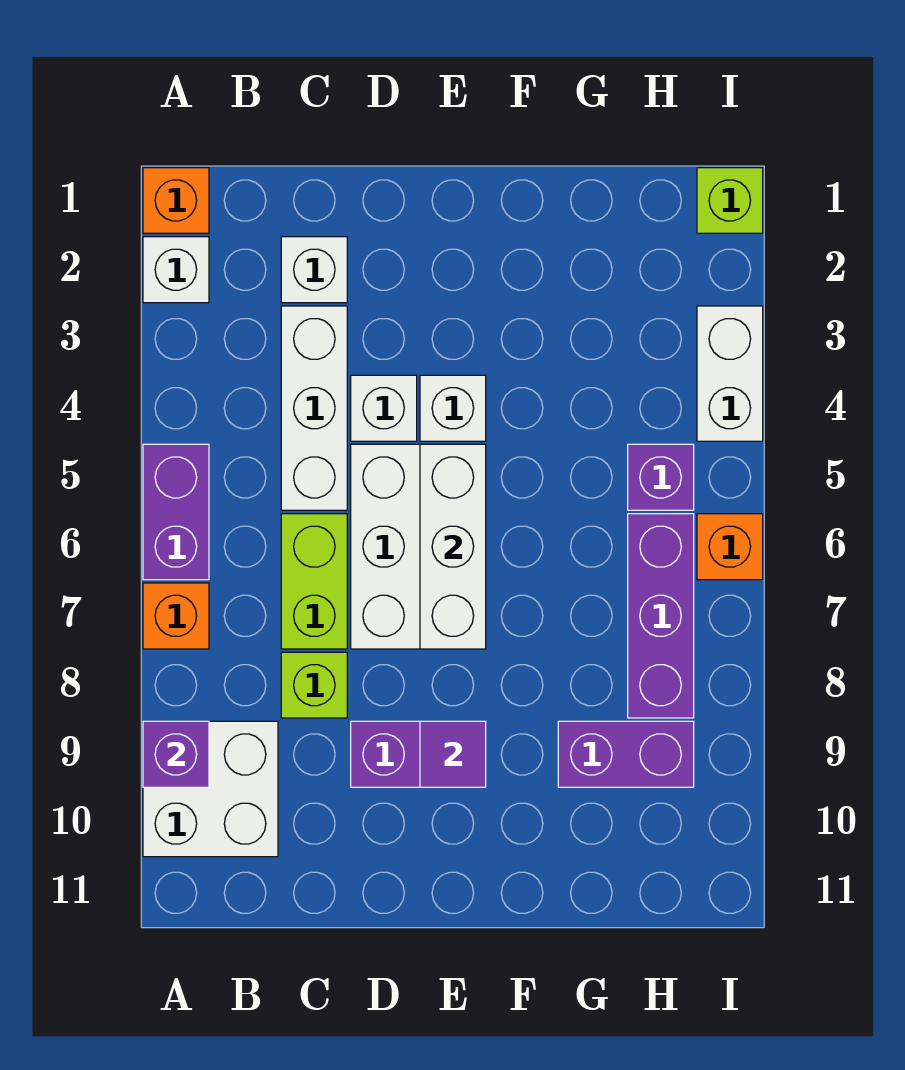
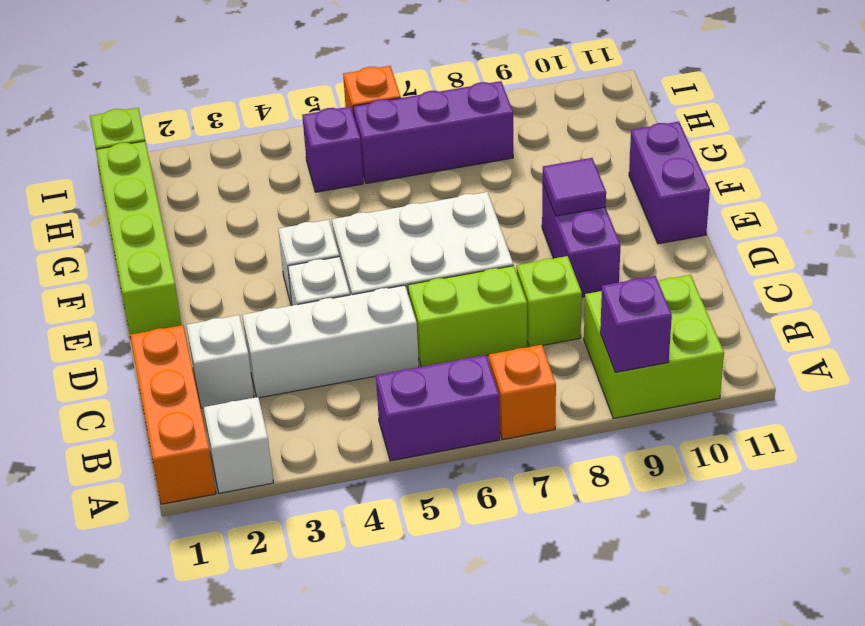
orange brick A1 level 1 -> orange brick A1:C1 level 1
white brick A9:B10 level 1 -> lime brick A9:B10 level 1
none -> lime brick E1:H1 level 1
white brick E5:E7 level 2 -> none
purple brick G9:H9 level 1 -> purple brick E11:F11 level 1
white brick I3:I4 level 1 -> none

